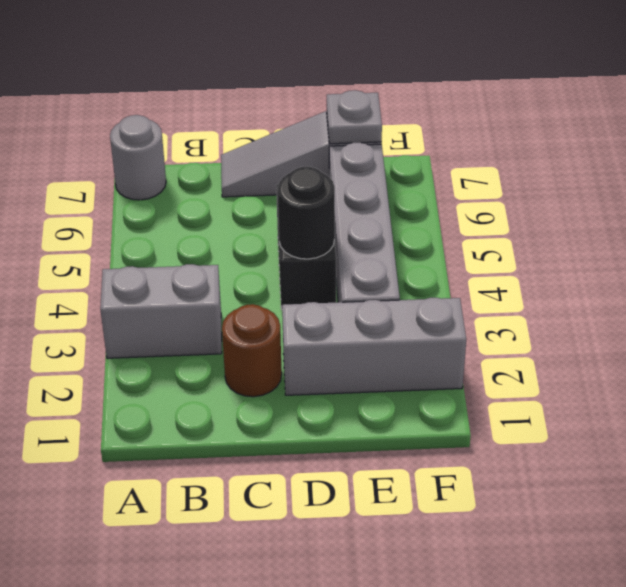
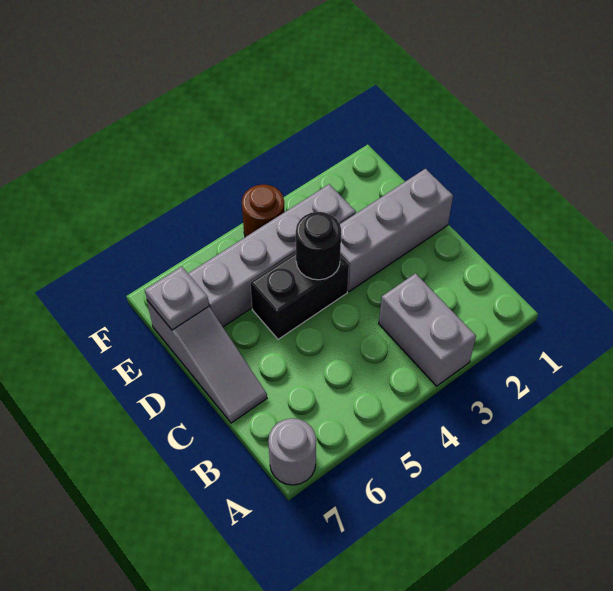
brown round brick C2 level 1 -> brown round brick F4 level 1
grey brick D2:F2 level 1 -> grey brick D1:D3 level 1

